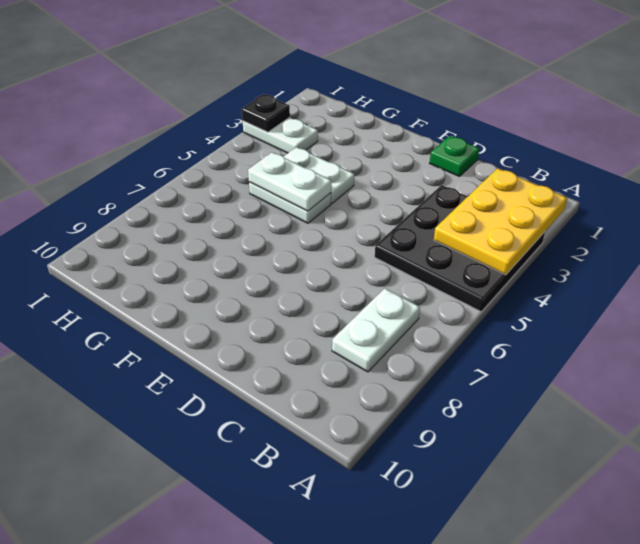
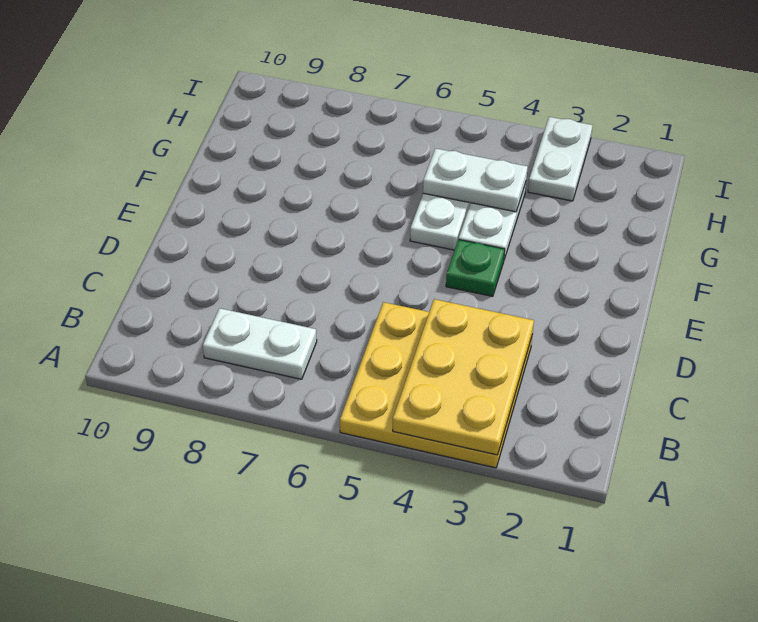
yellow plate A2:B4 level 2 -> yellow plate A3:C4 level 2
black plate A3:C5 level 1 -> yellow plate A3:C5 level 1
green plate D1 level 1 -> green plate E4 level 1
white plate F5:G5 level 2 -> white plate G4:G5 level 2
black plate I3 level 2 -> none

